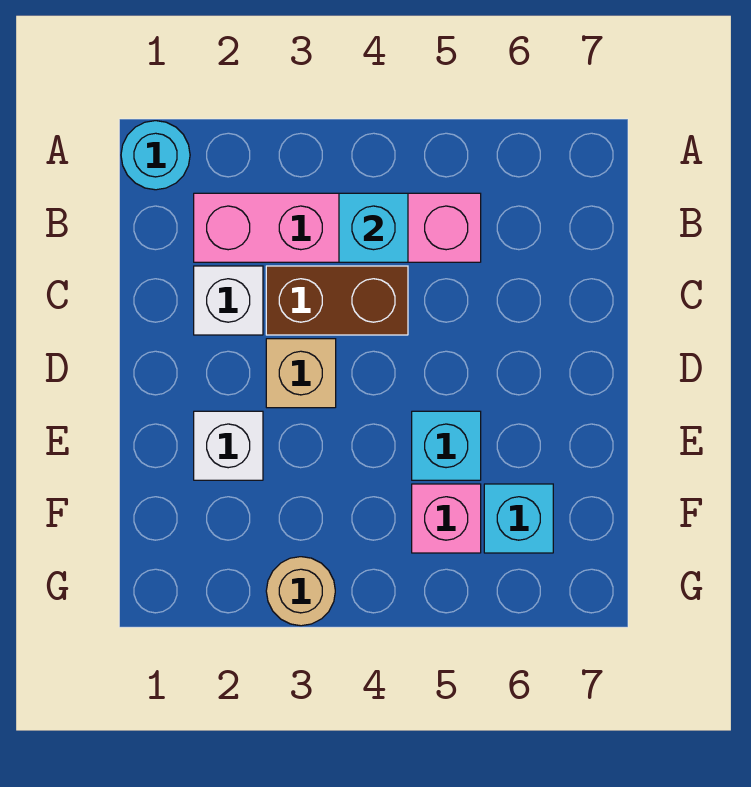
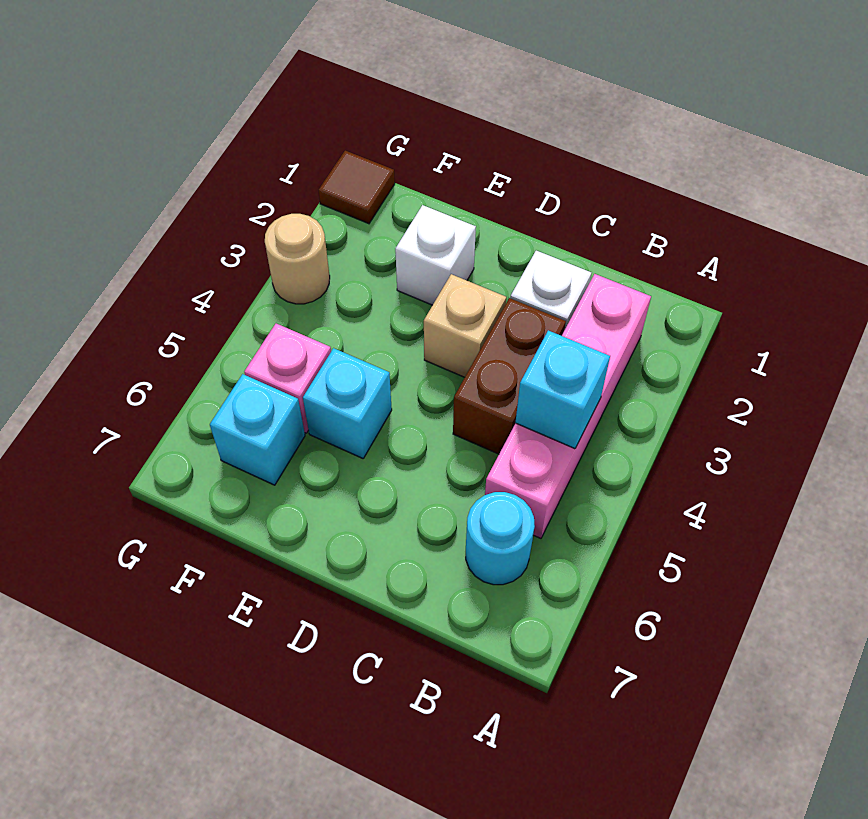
cyan round brick A1 level 1 -> cyan round brick B6 level 1
none -> brown tile G1 level 1

